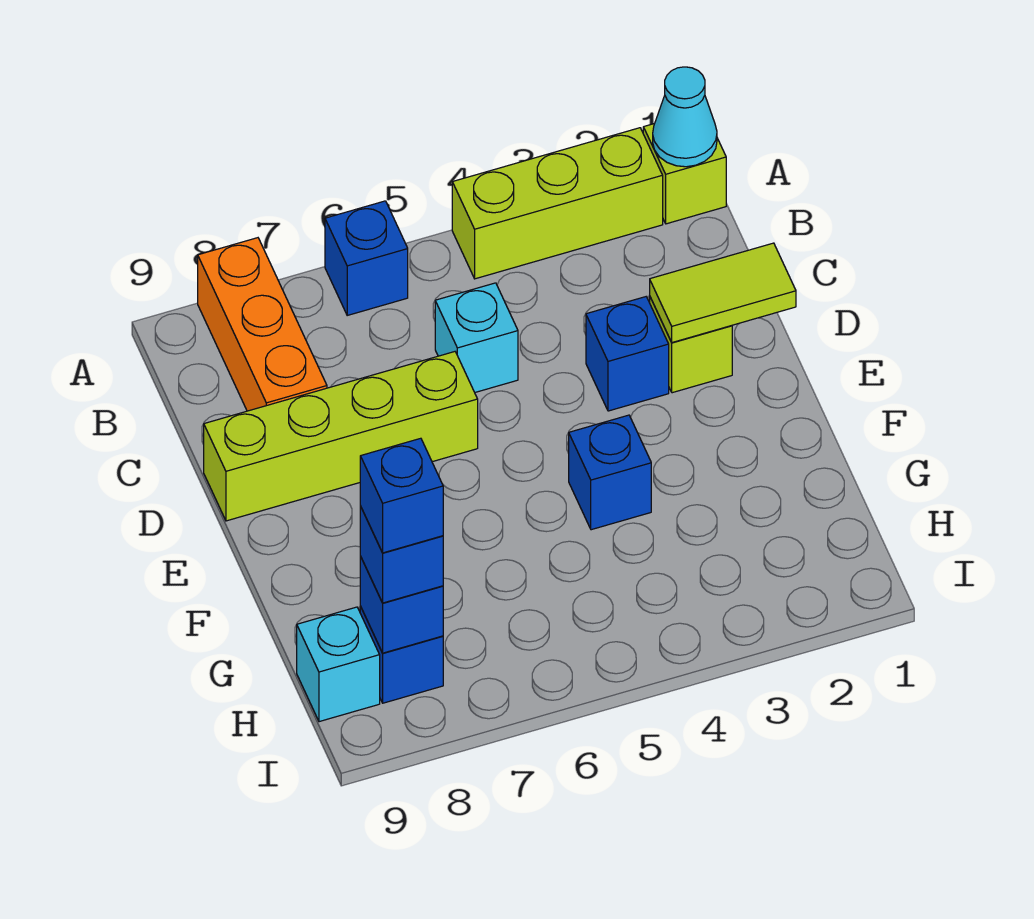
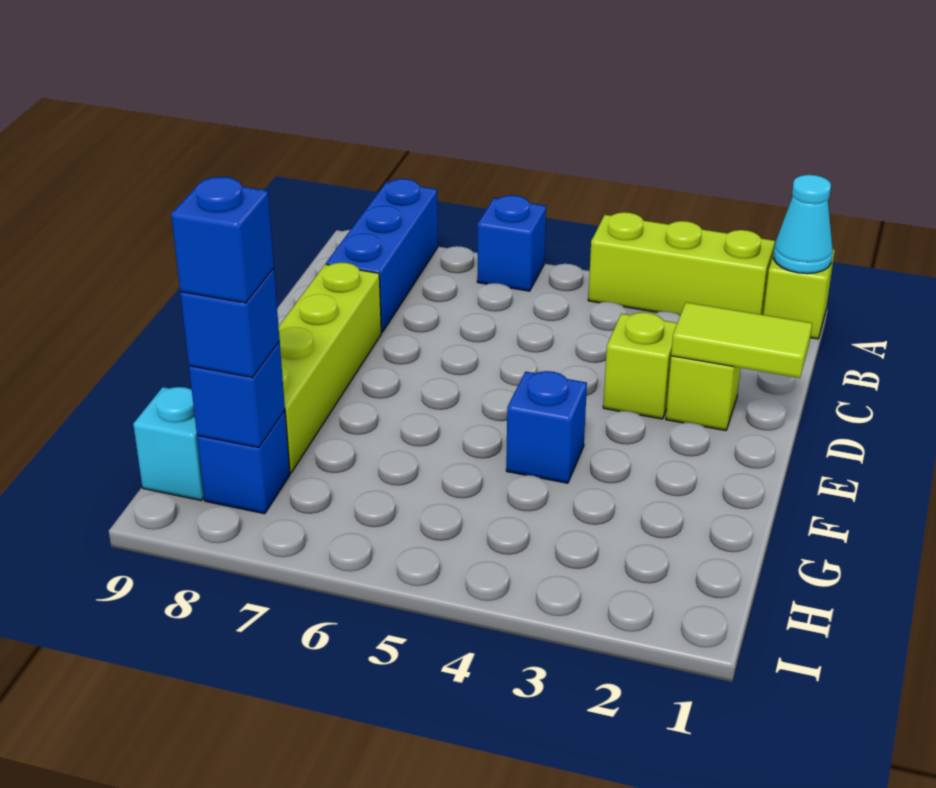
orange brick A8:C8 level 1 -> blue brick A8:C8 level 1
cyan brick C5 level 1 -> none
blue brick D3 level 1 -> lime brick D3 level 1
lime brick D6:D9 level 1 -> lime brick D8:G8 level 1

